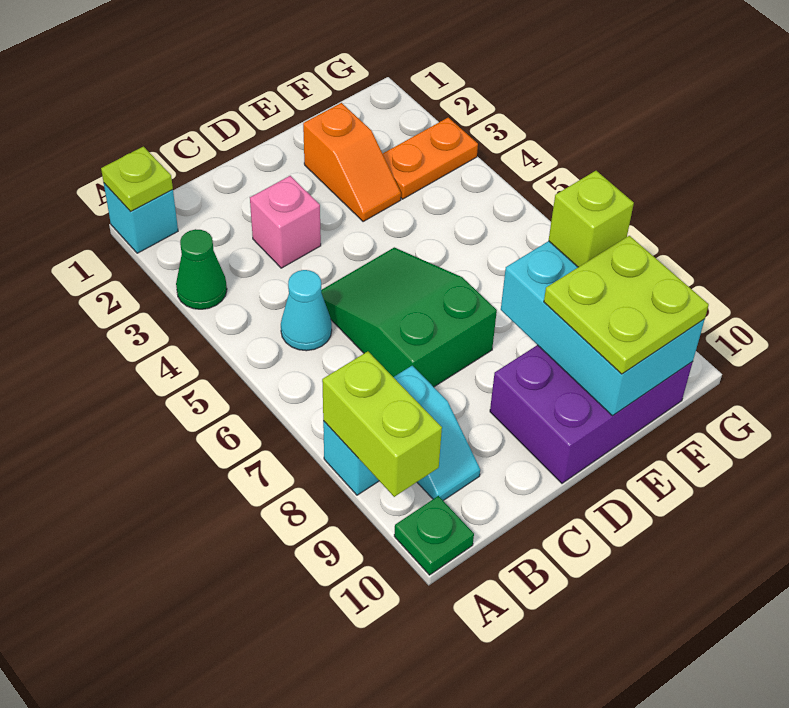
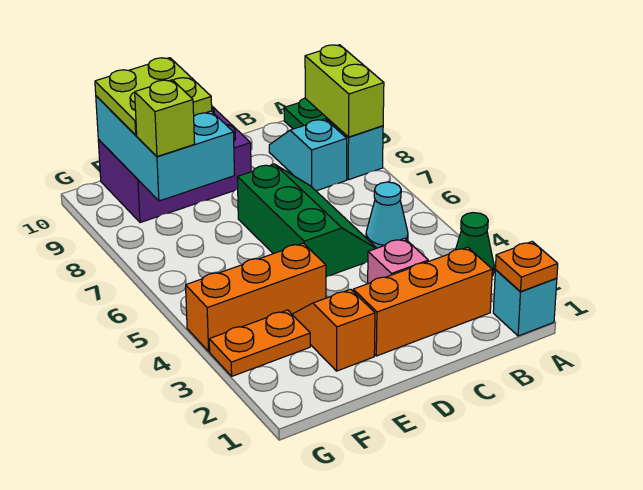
lime plate A1 level 2 -> orange plate A1 level 2
none -> orange brick B2:D2 level 1
green slope C5:D7 level 1 top 7 -> green slope C5:D7 level 1 top D
none -> orange brick E4:G4 level 1

